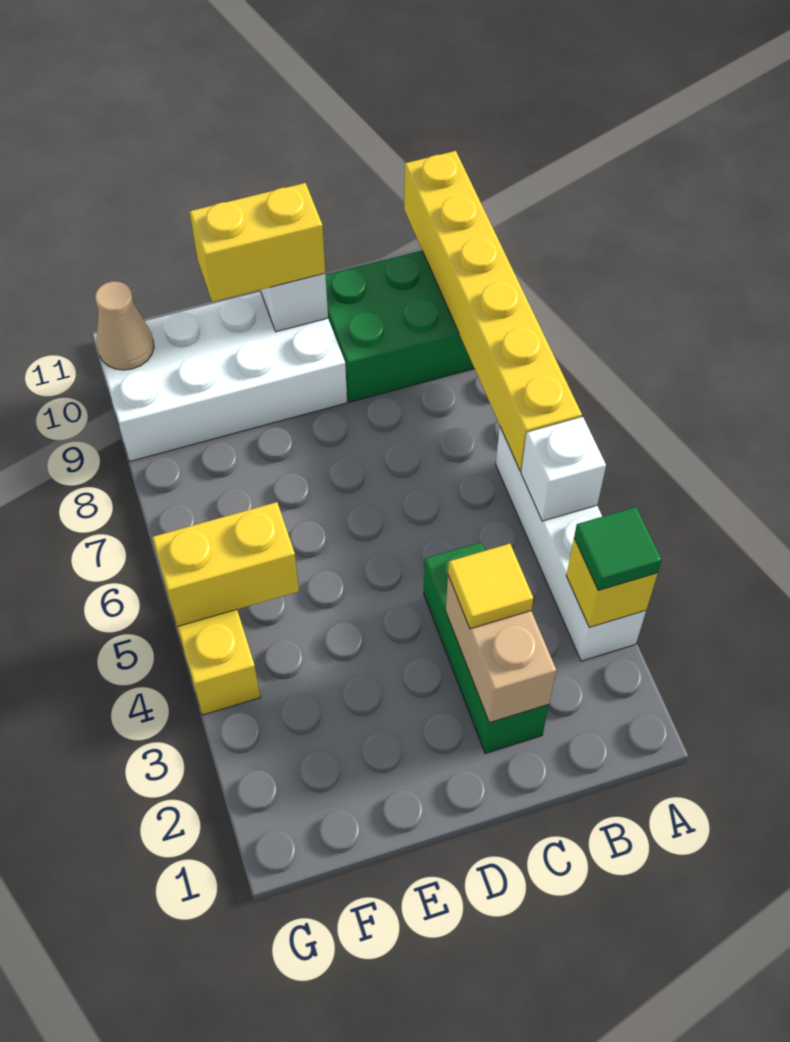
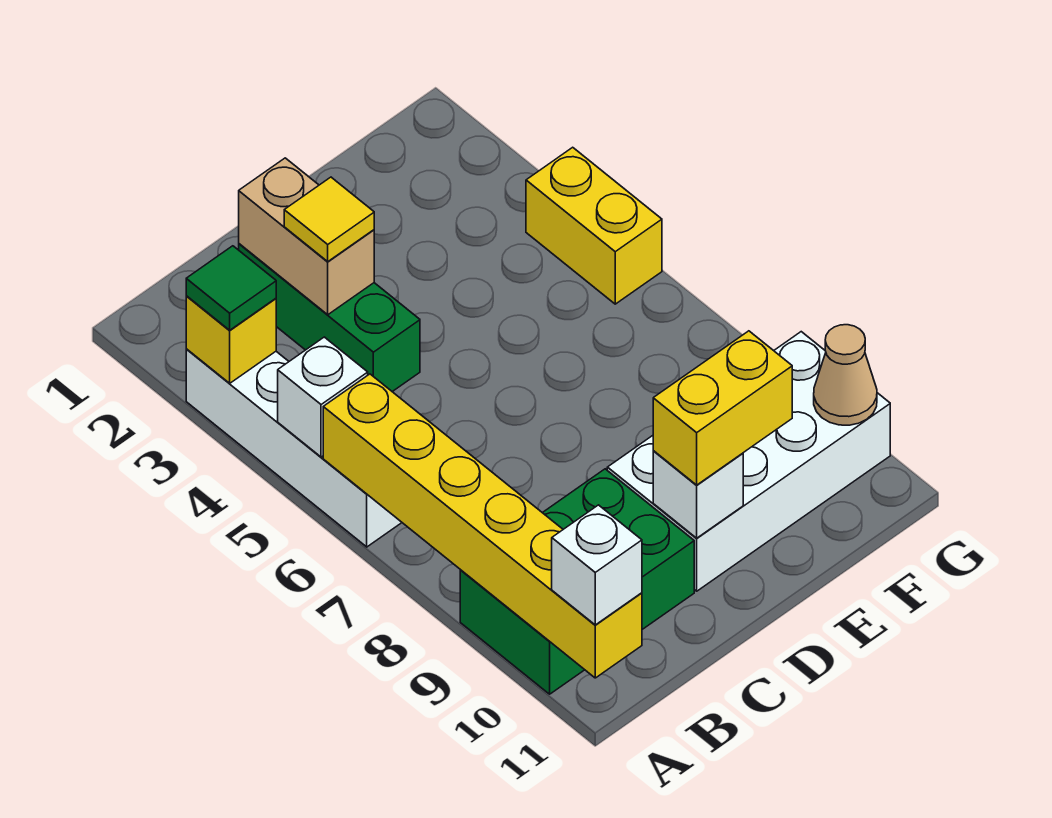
none -> white brick A11 level 3
yellow brick F5:G5 level 2 -> none

